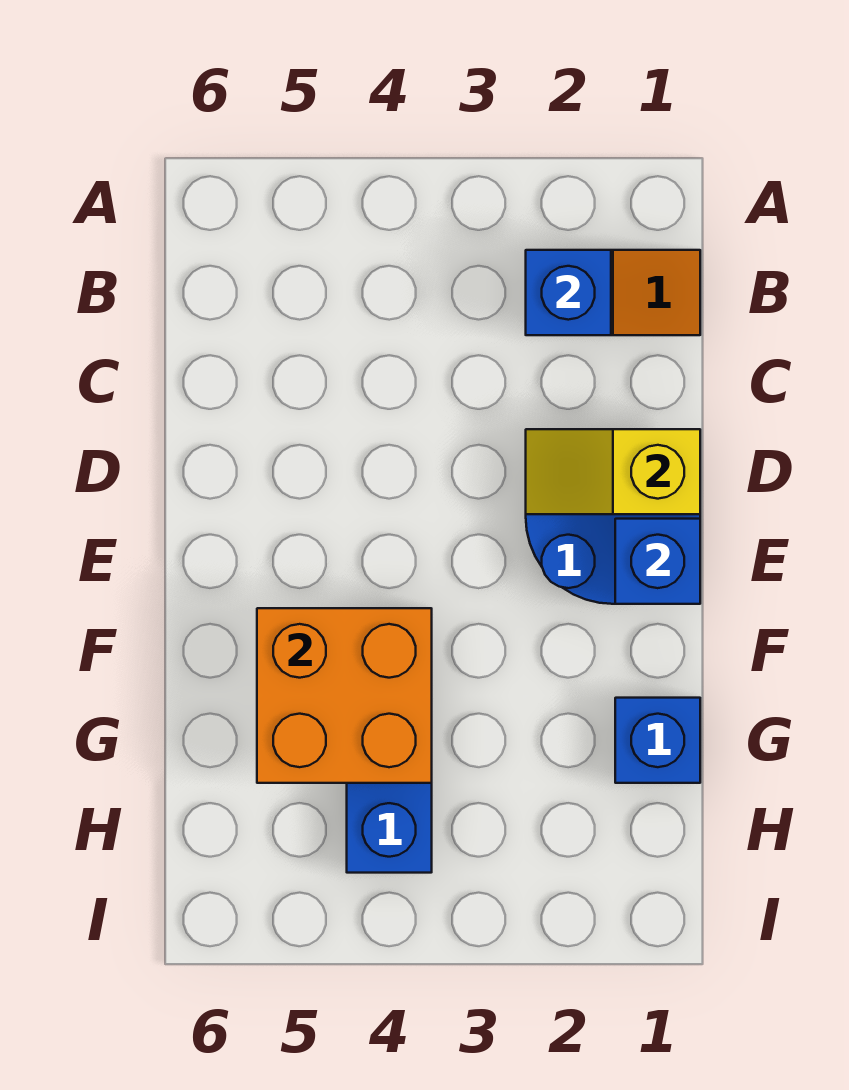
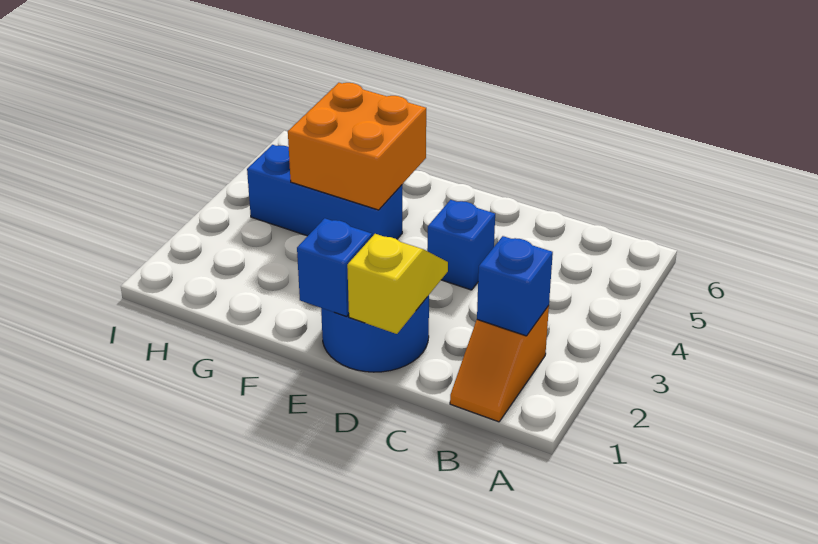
blue brick G1 level 1 -> blue brick D4 level 1

